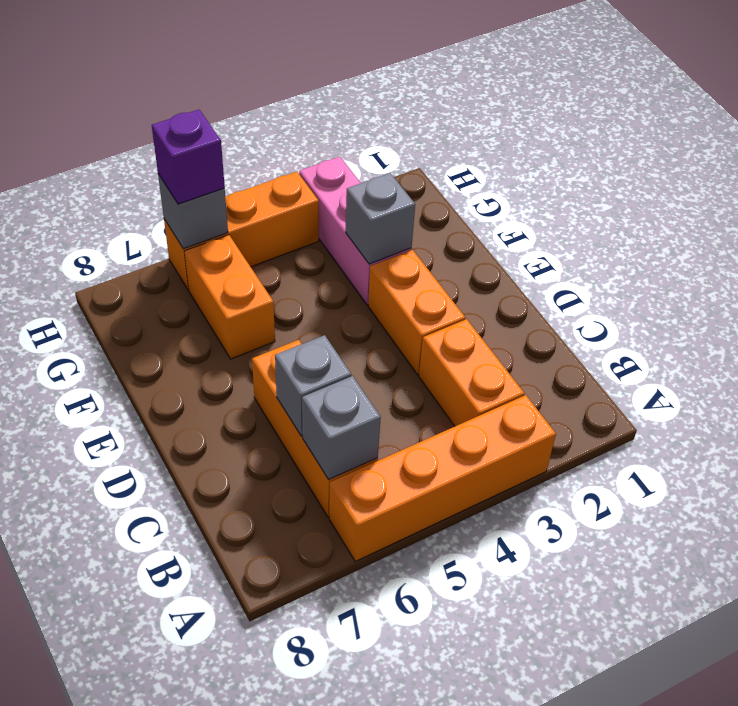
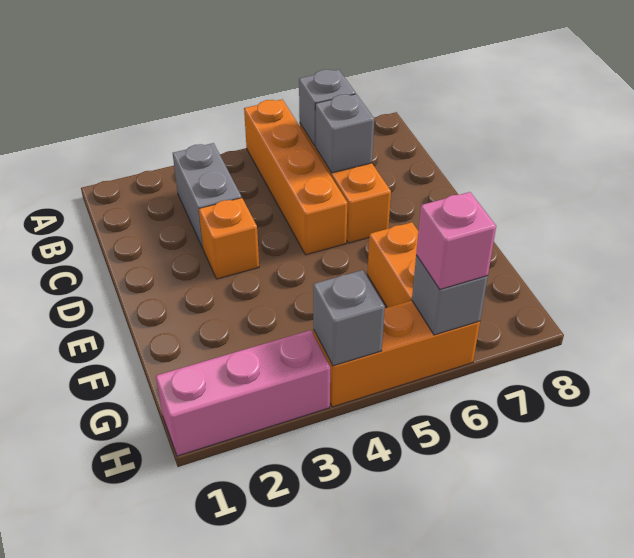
orange brick A3:A6 level 1 -> orange brick A5:D5 level 1
orange brick B3:C3 level 1 -> grey brick B3:C3 level 1
orange brick D3:E3 level 1 -> orange brick D3 level 1
pink brick F3:H3 level 1 -> pink brick H1:H3 level 1
grey brick F3 level 2 -> grey brick H4 level 2
purple brick H6 level 3 -> pink brick H6 level 3

